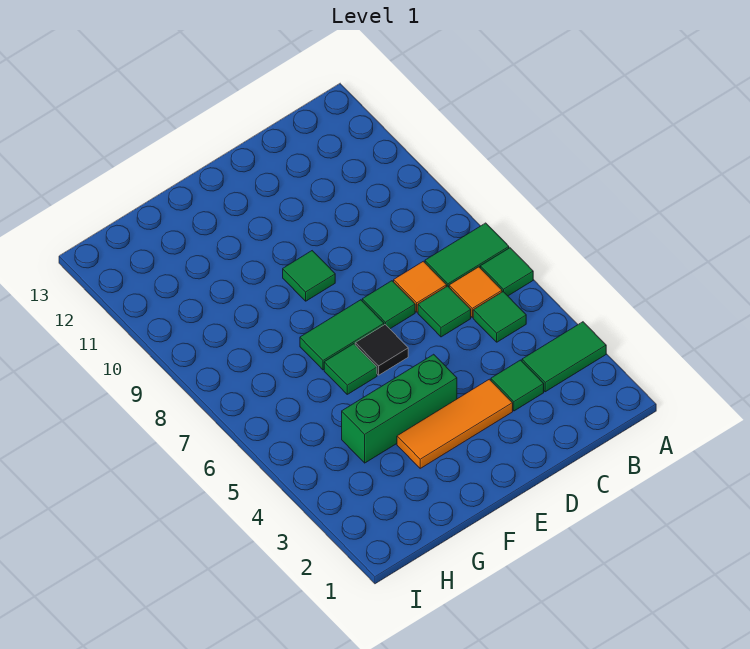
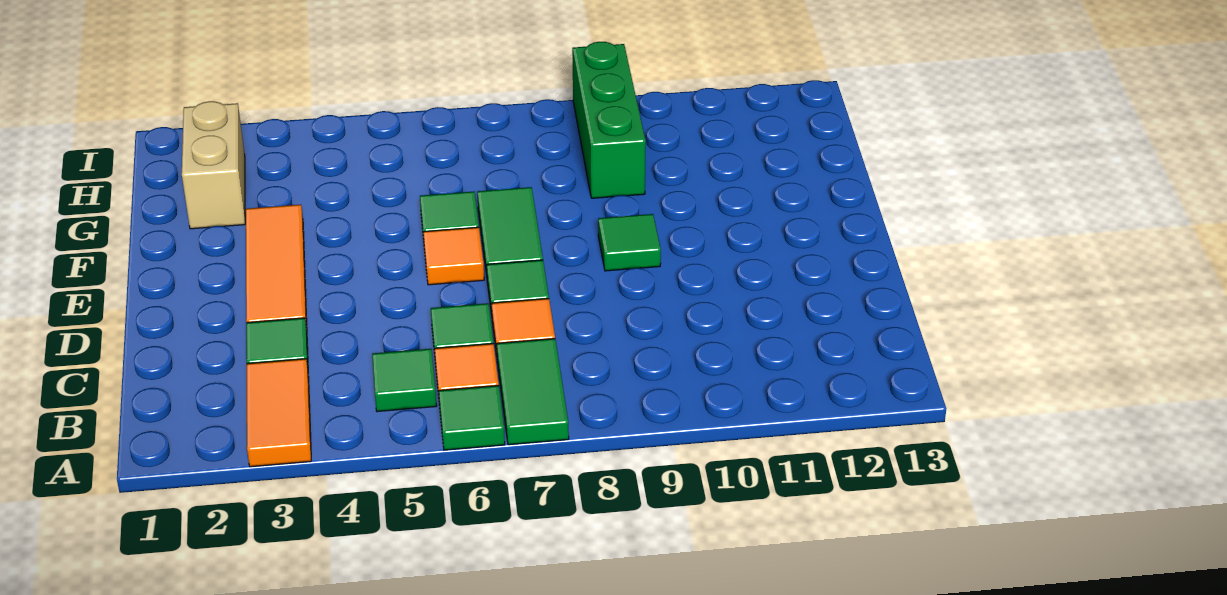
green tile A3:B3 level 1 -> orange tile A3:B3 level 1
green brick E4:G4 level 1 -> green brick G9:I9 level 1
black tile E6 level 1 -> orange tile E6 level 1
none -> tan brick G2:H2 level 1

